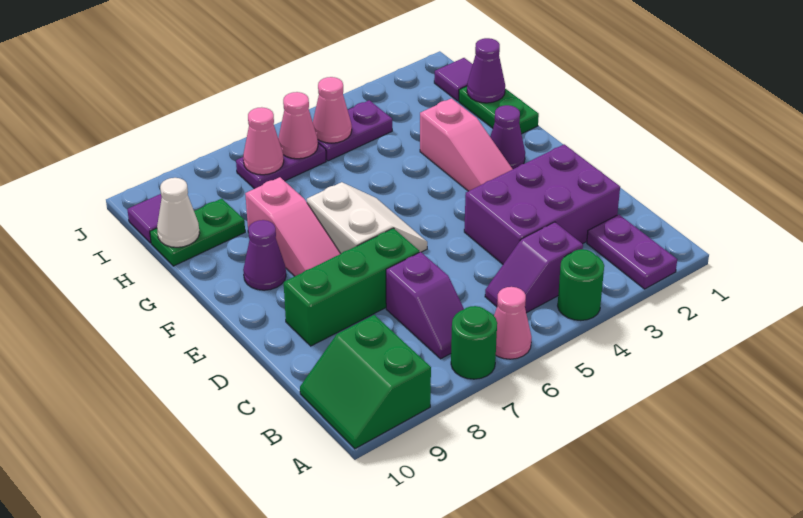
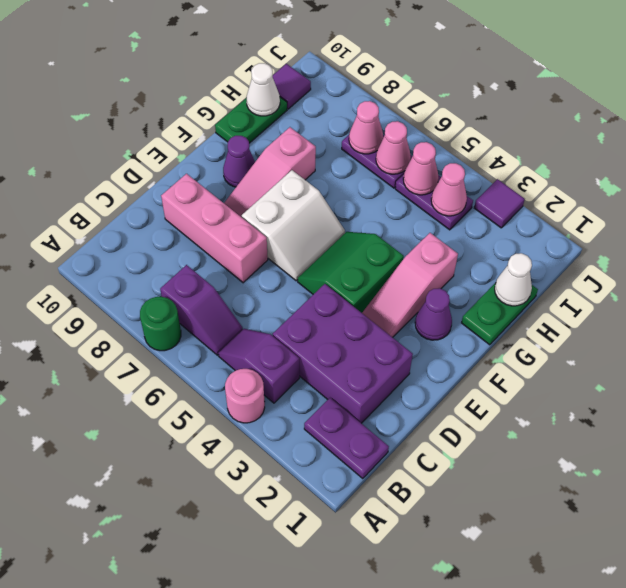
purple plate A2:B2 level 1 -> purple plate B1:B2 level 1
green round brick A4 level 1 -> pink round brick A4 level 1
pink cone A6 level 1 -> pink cone I4 level 2
green slope A9:B10 level 1 top 9 -> green slope E4:F5 level 1 top 4
purple slope B7:C7 level 1 top C -> purple slope B6:B7 level 1 top 7
green brick D7:D9 level 1 -> pink brick D7:D9 level 1
purple cone H1 level 2 -> white cone H1 level 2
green plate H9:H10 level 1 -> green plate G10:H10 level 1
purple tile I1 level 1 -> purple tile J3 level 1

